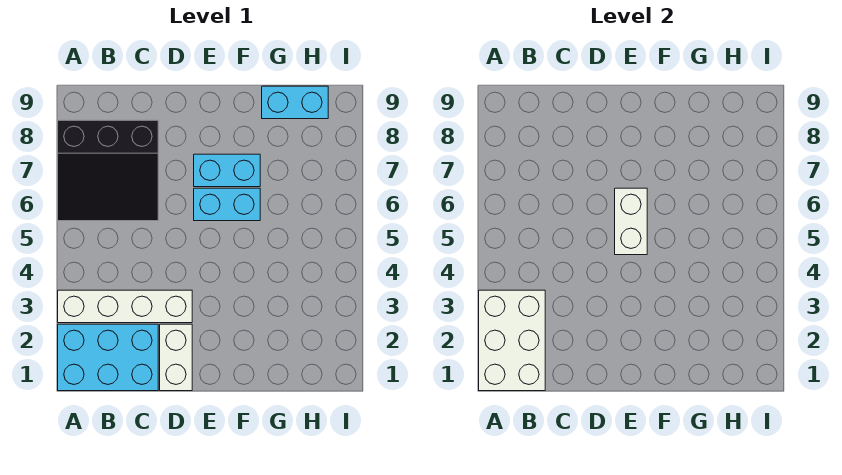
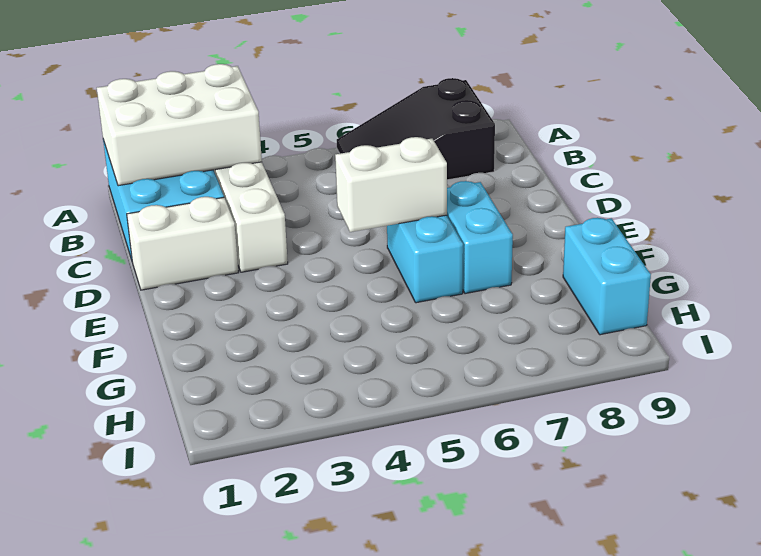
black slope A6:C8 level 1 top 8 -> black slope A6:B8 level 1 top 8

